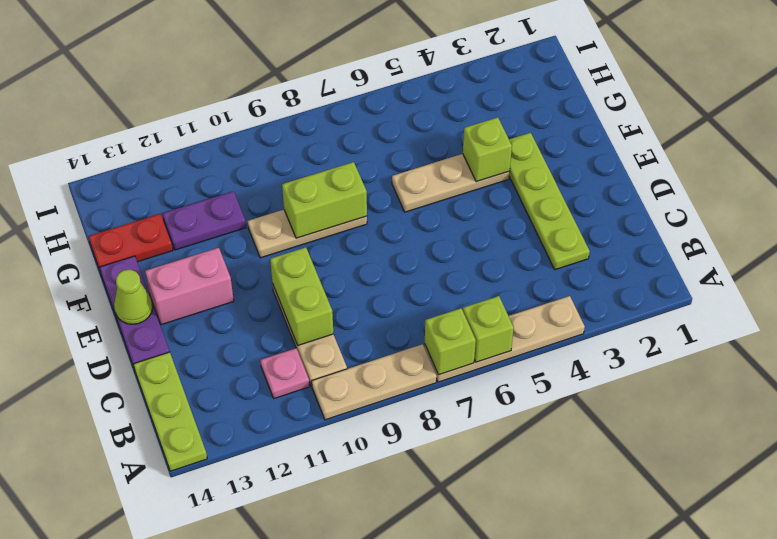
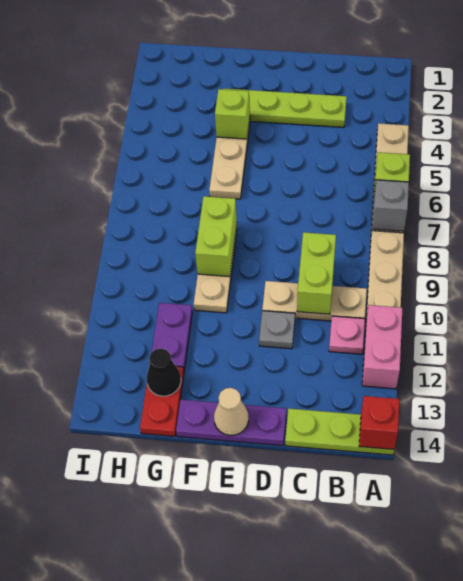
lime brick A7 level 2 -> grey brick A7 level 2
none -> red brick A14 level 2
lime brick C10:D10 level 2 -> lime brick C9:C10 level 2
none -> grey plate D11 level 1
pink brick E12:E13 level 1 -> pink brick A11:A12 level 1
lime cone E14 level 2 -> tan cone E14 level 2
none -> black cone G13 level 2

